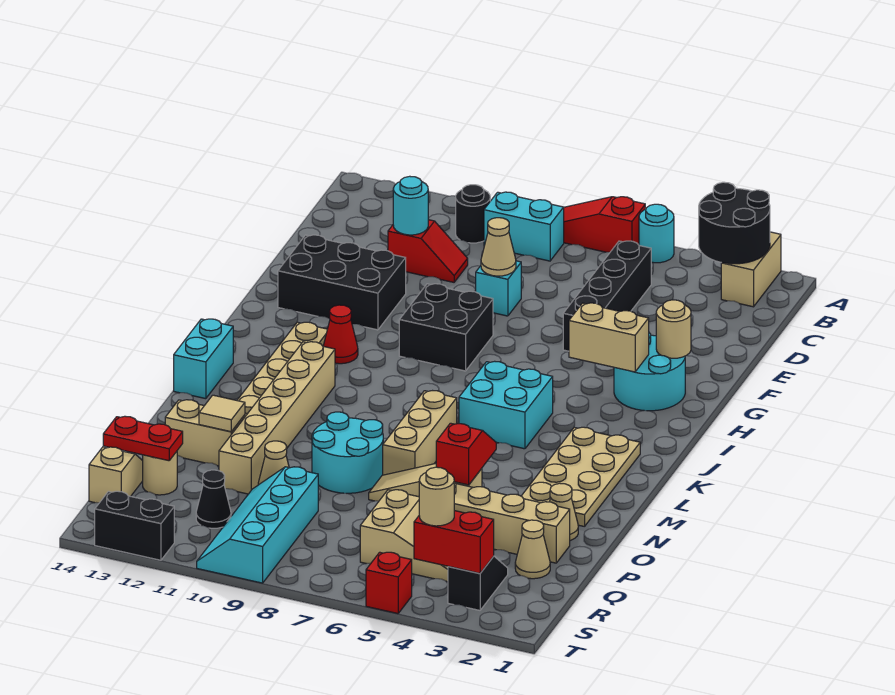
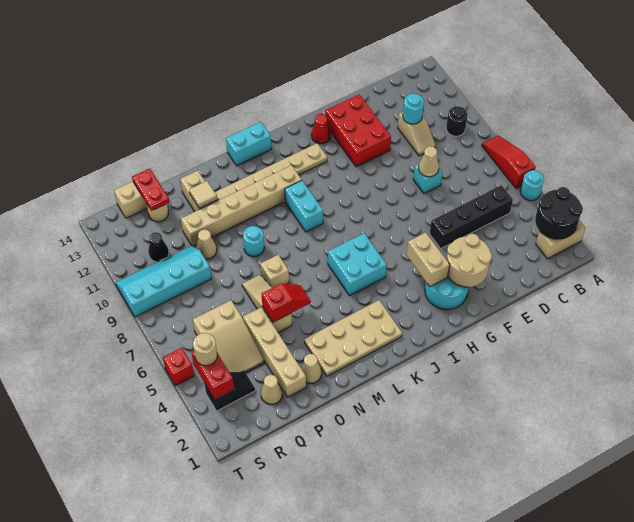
cyan brick B8:B9 level 1 -> cyan brick K9:K10 level 1
red slope D10:D11 level 1 top 11 -> tan slope D10:D11 level 1 top 11
black brick F11:G13 level 1 -> red brick F11:G13 level 1
tan round brick G2 level 2 -> tan round brick F2:G3 level 2
black brick G8:H9 level 1 -> none
red cone I11 level 1 -> red cone H13 level 1
tan brick L7:N7 level 1 -> tan brick N7 level 1
cyan round brick N8:O9 level 1 -> cyan round brick N9 level 1
black brick T12:T13 level 1 -> none

